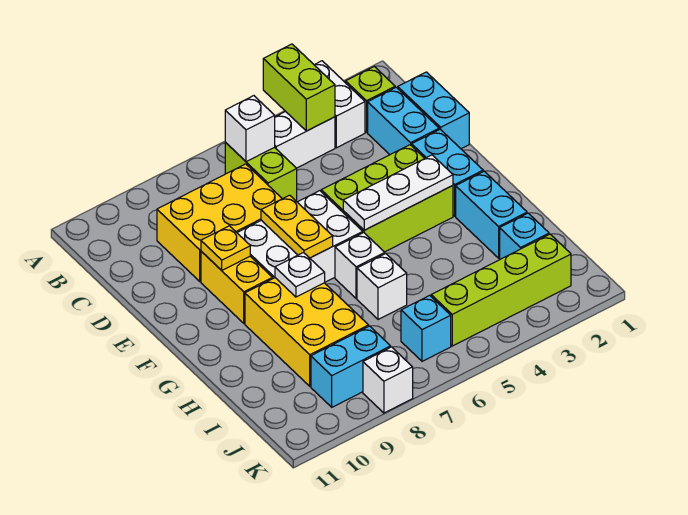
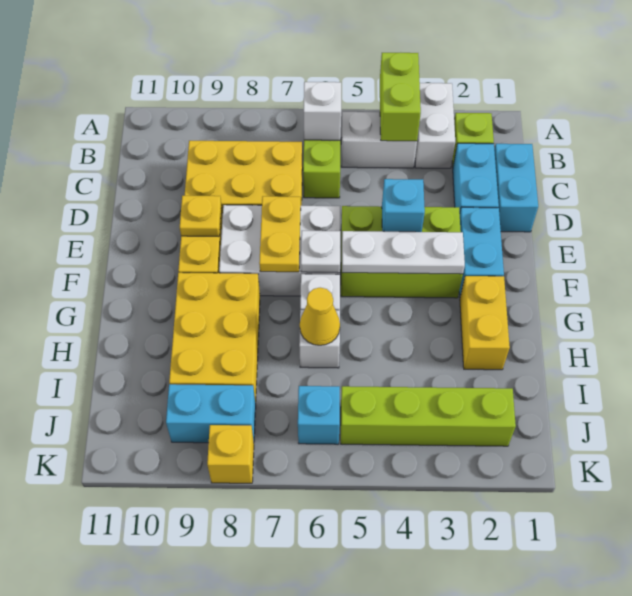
cyan brick G2:H2 level 1 -> yellow brick G2:H2 level 1
white plate G8 level 2 -> white plate F6 level 2
none -> yellow cone H6 level 2
cyan brick I2 level 1 -> cyan brick E4 level 2
white brick K8 level 1 -> yellow brick K8 level 1

